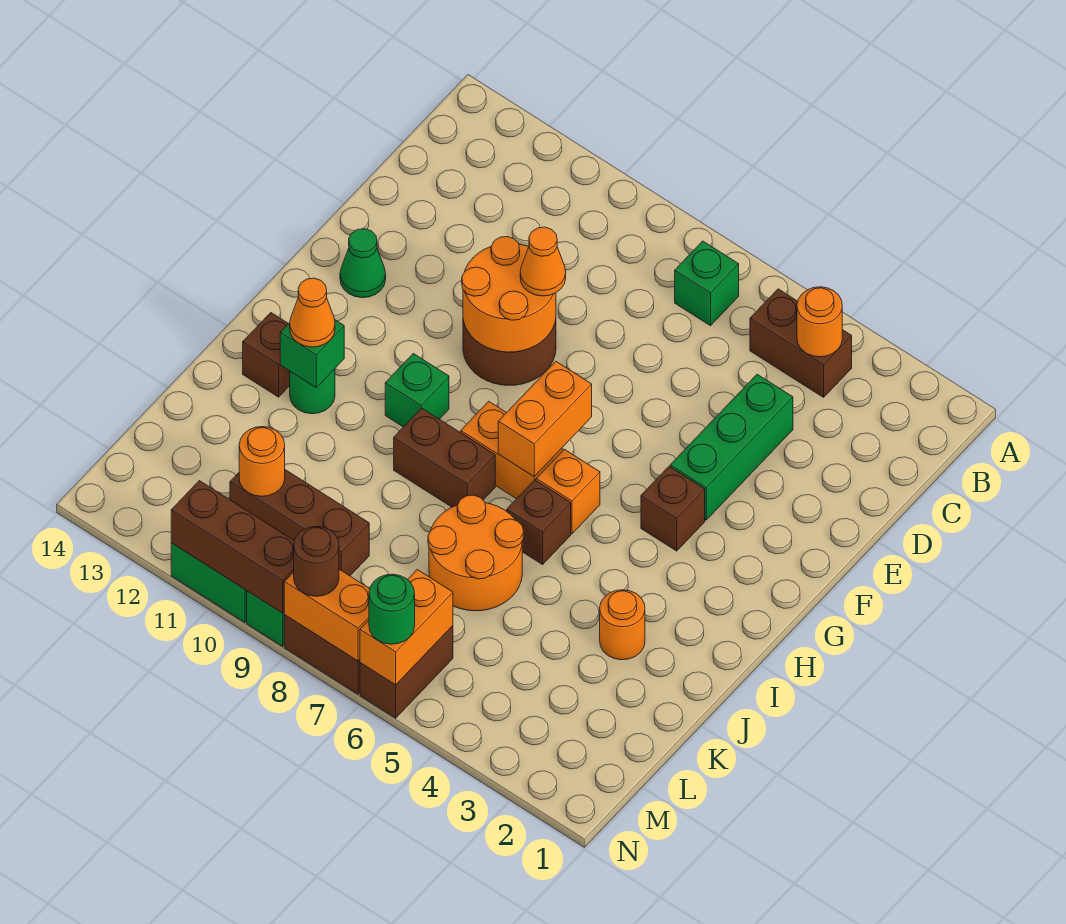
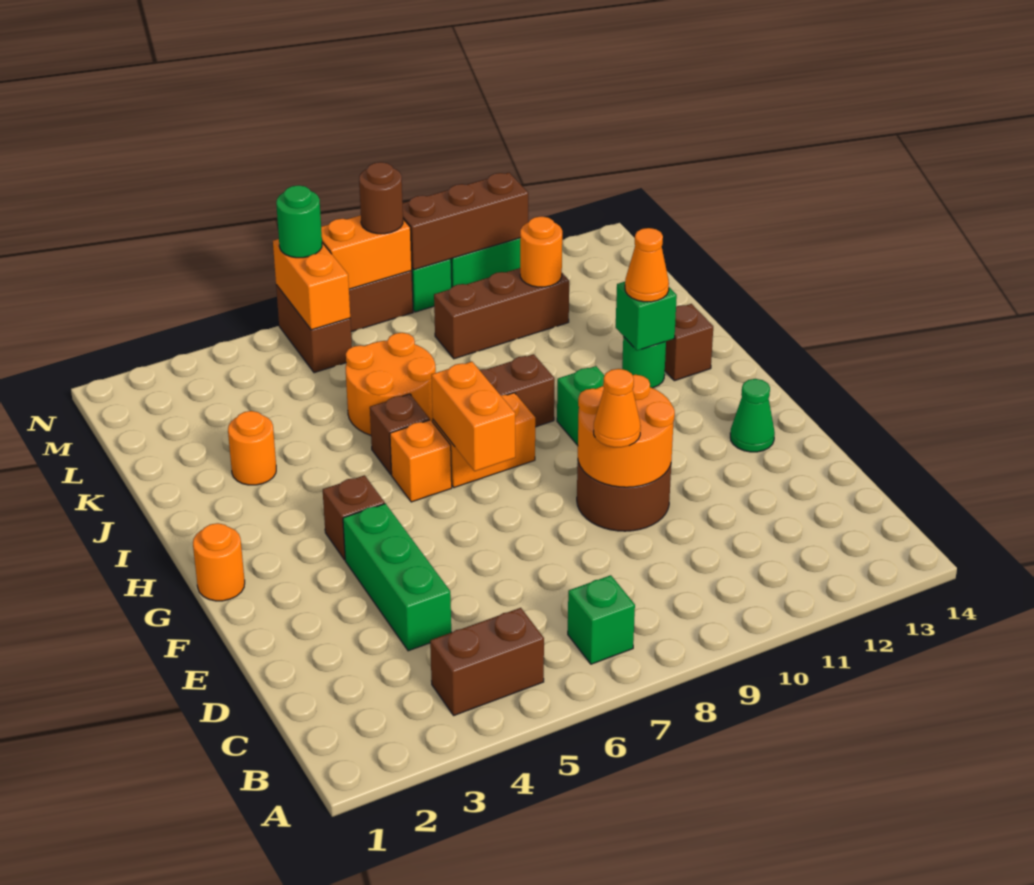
orange round brick B4 level 2 -> orange round brick G1 level 1

